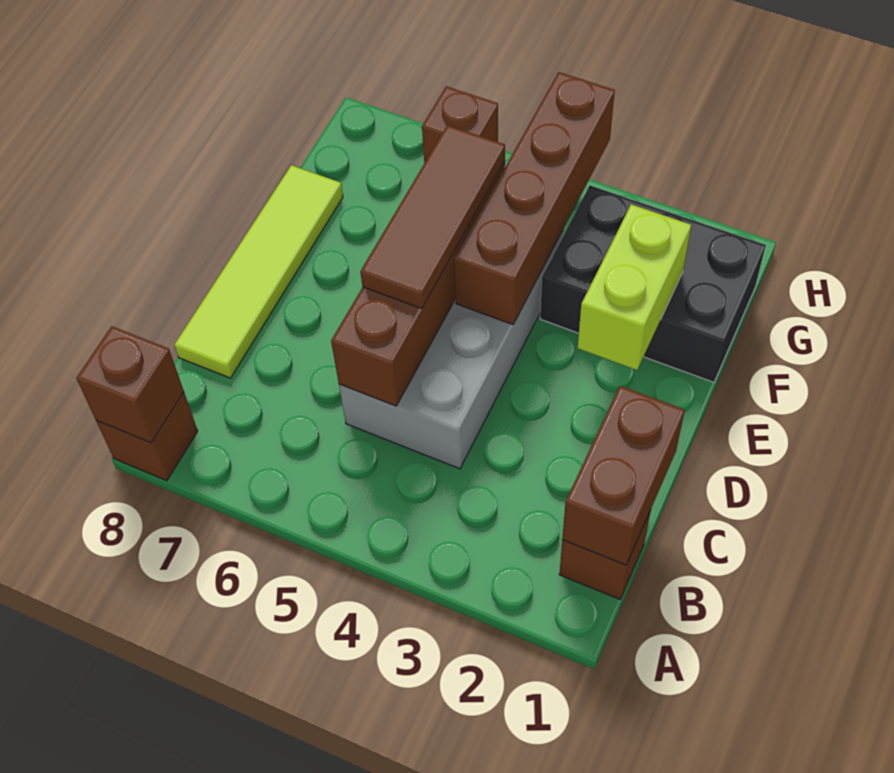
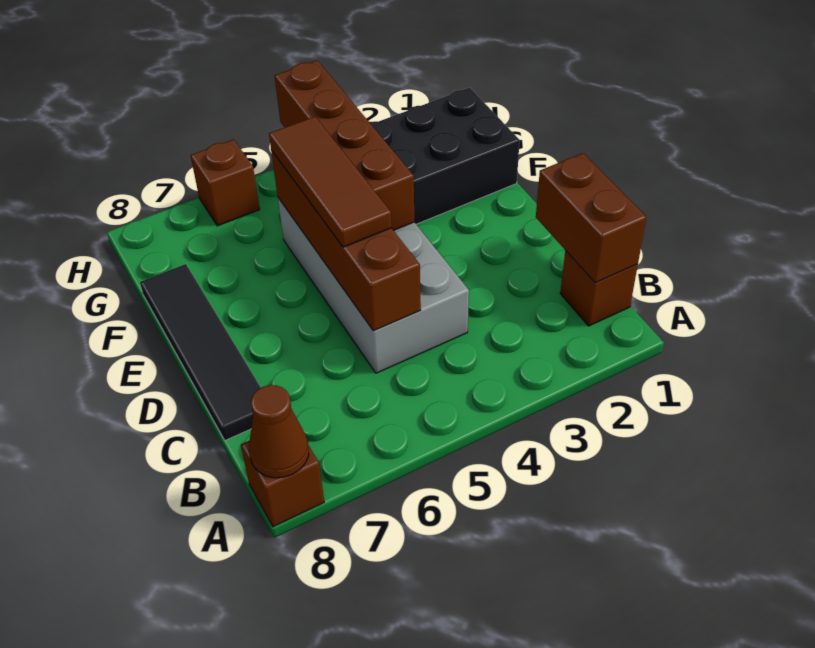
brown brick A8 level 2 -> brown cone A8 level 2
lime tile C8:F8 level 1 -> black tile C8:F8 level 1
lime brick E2:F2 level 2 -> none

